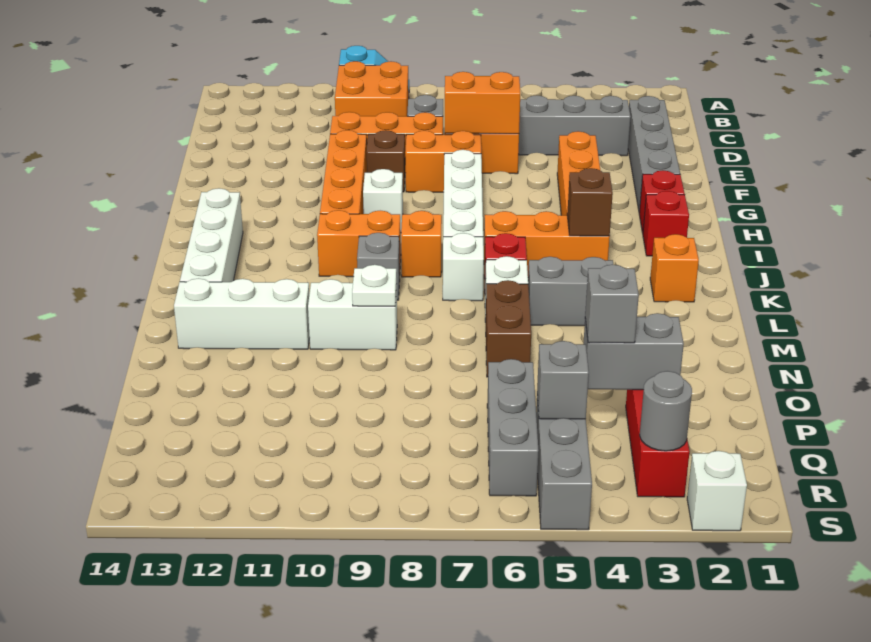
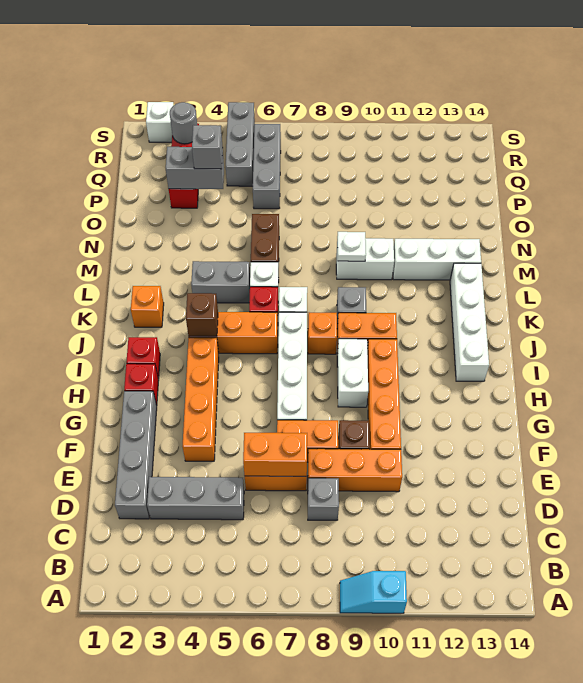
orange brick B9:C10 level 1 -> none
white brick H9 level 1 -> white brick H9:I9 level 1
grey brick Q5 level 2 -> none

